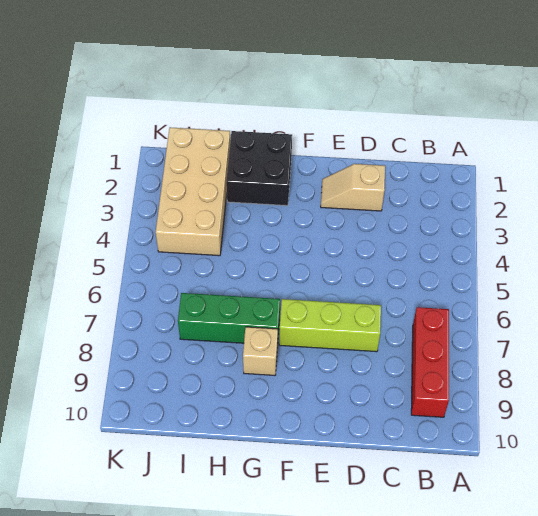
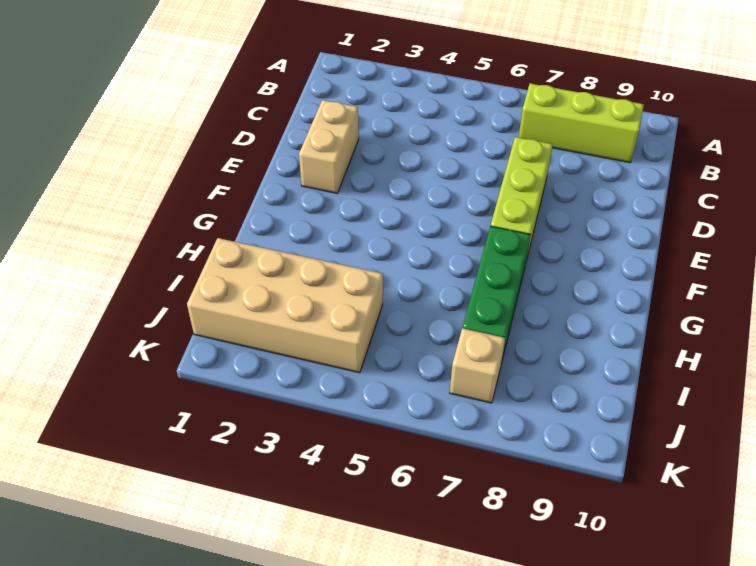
red brick B7:B9 level 1 -> lime brick B7:B9 level 1
tan slope D2:E2 level 1 top D -> tan brick D2:E2 level 1
black brick G1:H2 level 1 -> none
tan brick G8 level 1 -> tan brick J7 level 1

